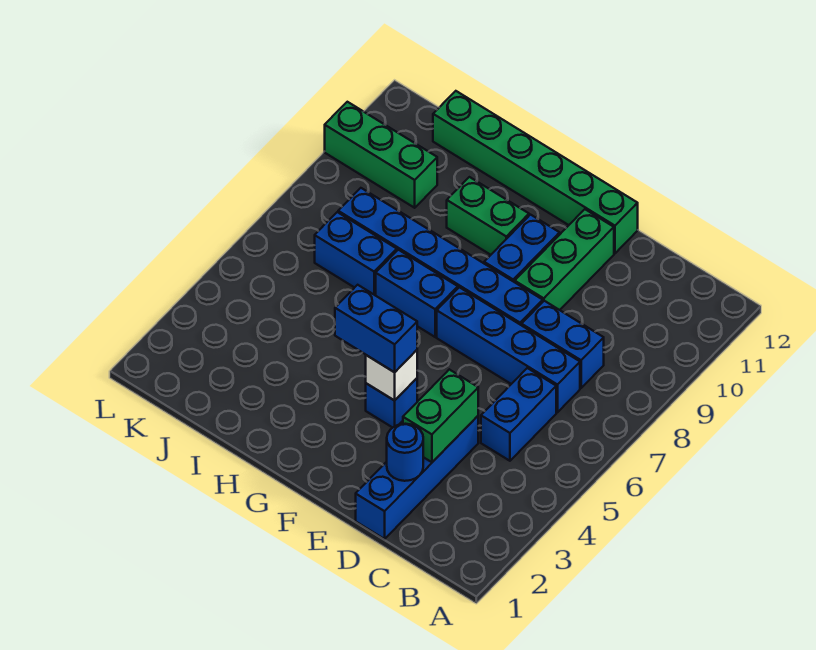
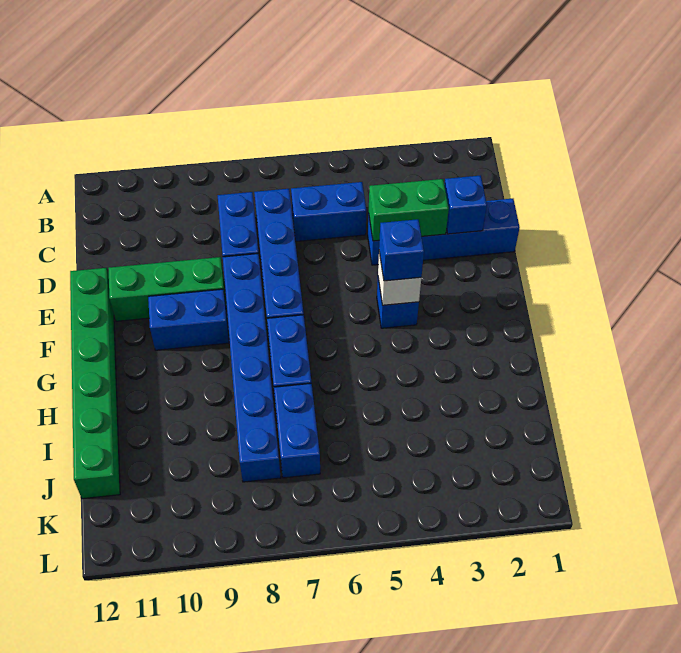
blue round brick D2 level 2 -> blue brick D2 level 2
blue brick F4:G4 level 3 -> blue brick F4 level 3
green brick G10:H10 level 1 -> none
green brick J10:L10 level 1 -> none

